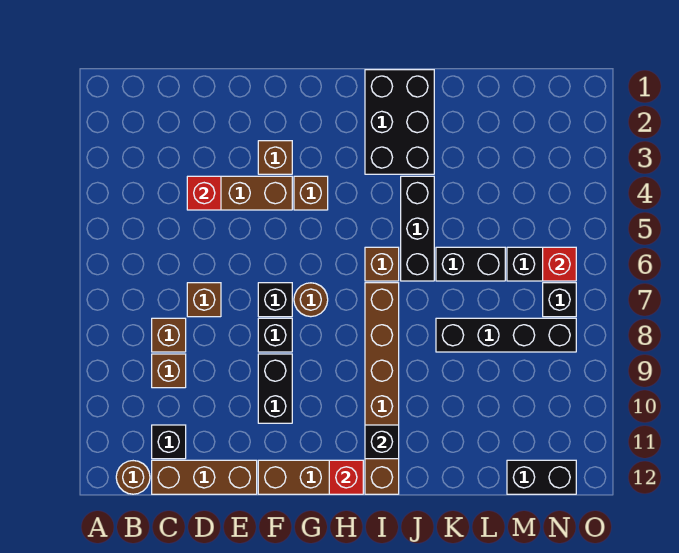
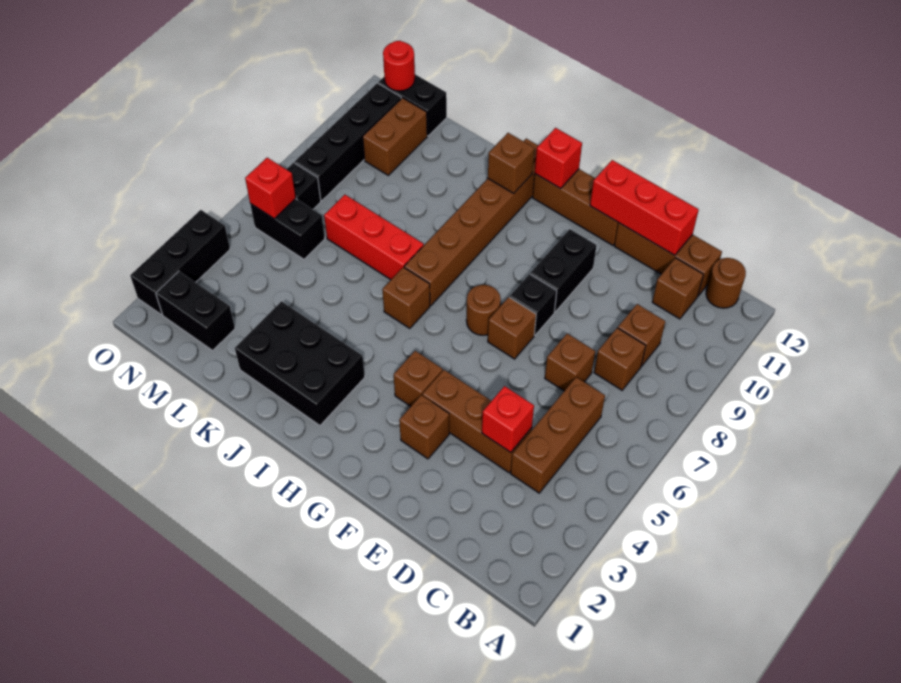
none -> brown brick C4:C6 level 1
black brick C11 level 1 -> brown brick C11 level 1
none -> red brick D12:F12 level 2
black brick F7 level 1 -> brown brick F7 level 1
black brick I1:J3 level 1 -> black brick I2:K3 level 1
black brick I11 level 2 -> brown brick I11 level 2
black brick J4:J6 level 1 -> black brick O2:O4 level 1
none -> red brick J7:L7 level 1
black brick K6:L6 level 1 -> black brick M2:N2 level 1
black brick K8:N8 level 1 -> black brick N8:N11 level 1
none -> brown brick M10:M11 level 1
none -> red round brick N12 level 2

